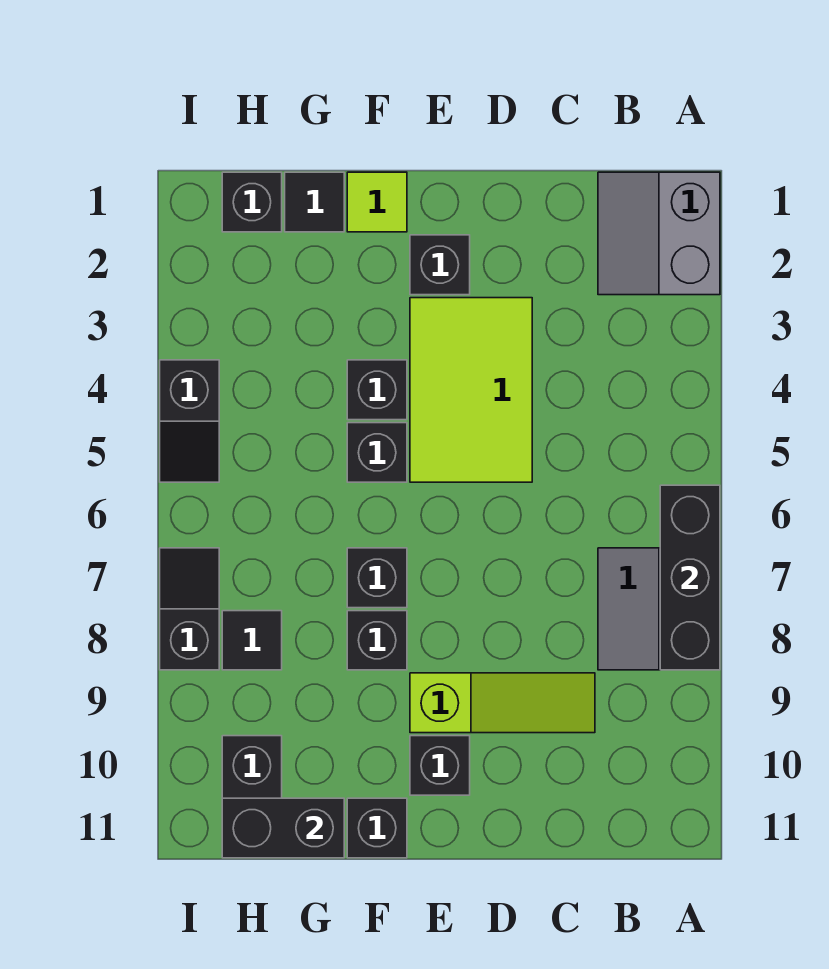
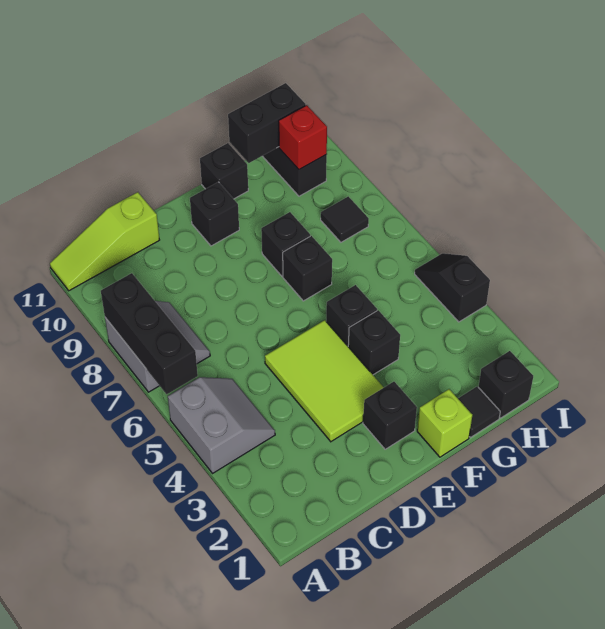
grey slope A1:B2 level 1 top A -> grey slope A4:B5 level 1 top A
lime slope C9:E9 level 1 top E -> lime slope A11:C11 level 1 top C
lime tile F1 level 1 -> lime brick F1 level 1
none -> red brick H10 level 2
black slope I7:I8 level 1 top 8 -> none

